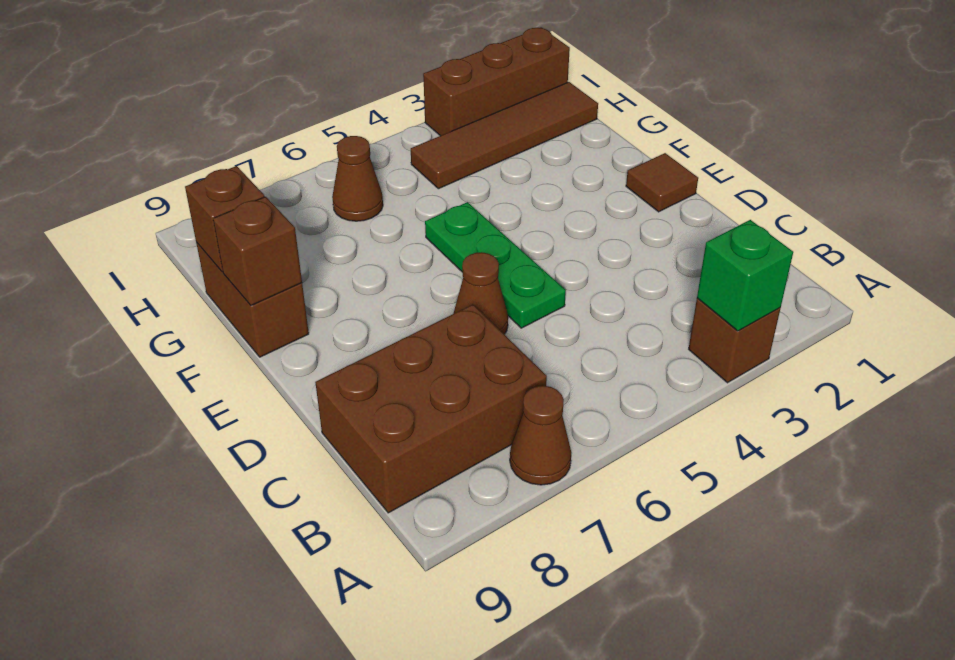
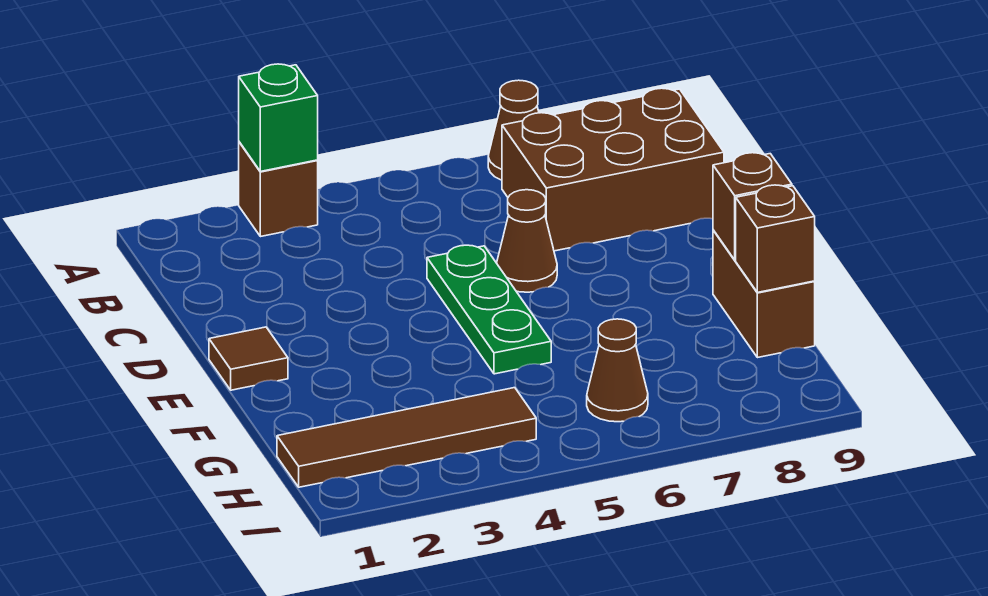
brown brick I1:I3 level 1 -> none

